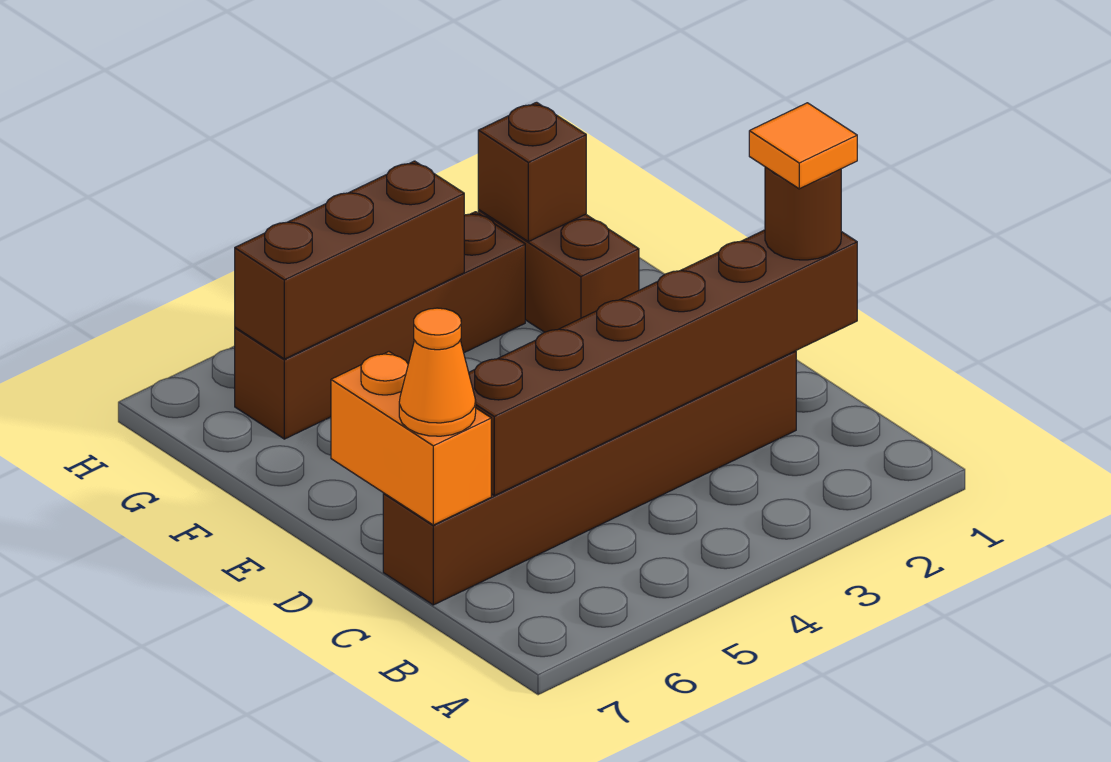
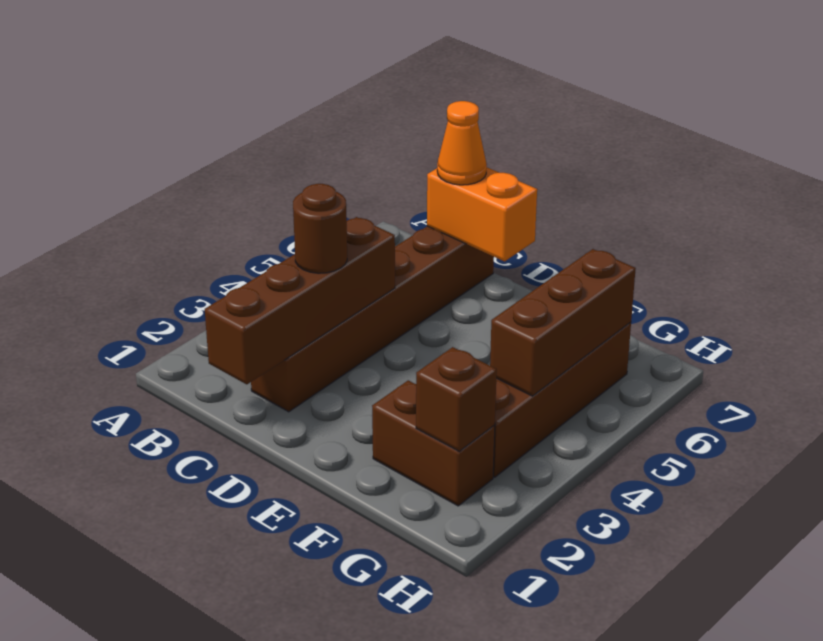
brown brick C1:C6 level 2 -> brown brick C1:C4 level 2
brown round brick C1 level 3 -> brown round brick C3 level 3
orange tile C1 level 4 -> none

